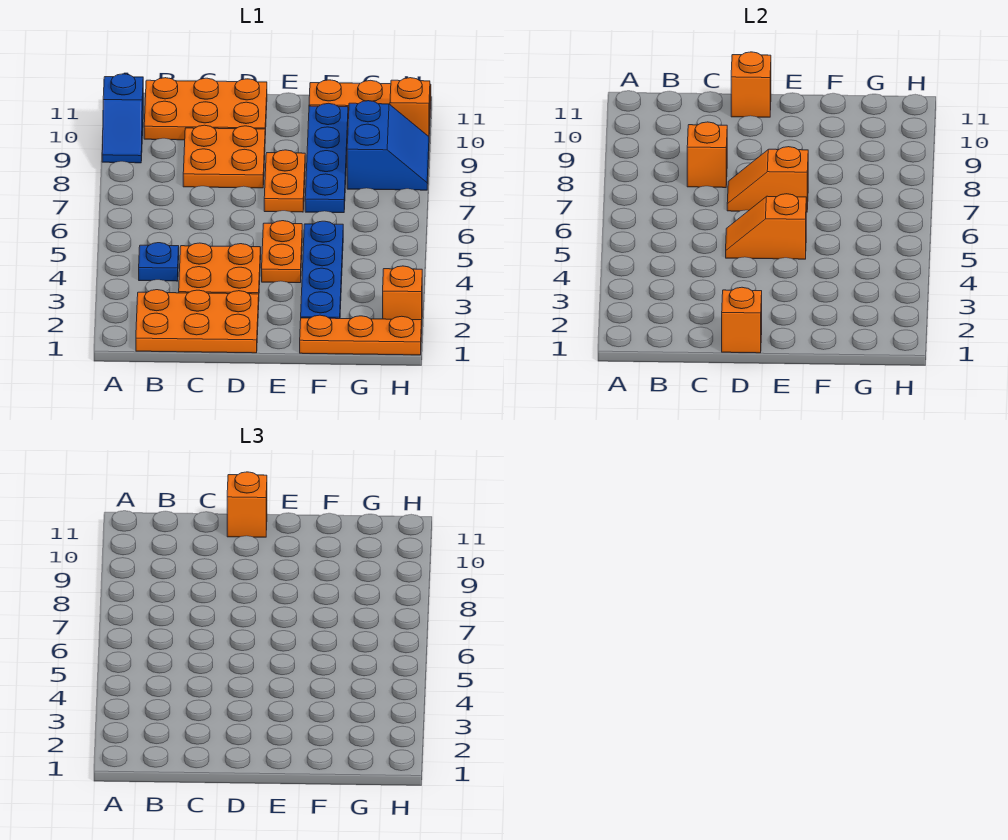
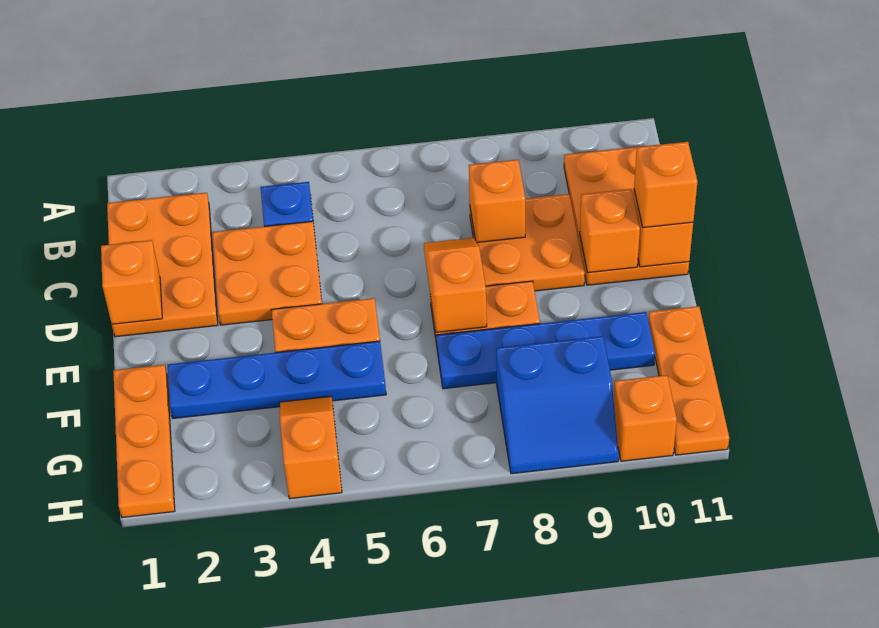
blue slope A9:A10 level 1 top 10 -> none
orange slope D5:E5 level 2 top E -> orange slope G4:H4 level 1 top H
orange brick H2 level 1 -> orange brick D10 level 2

